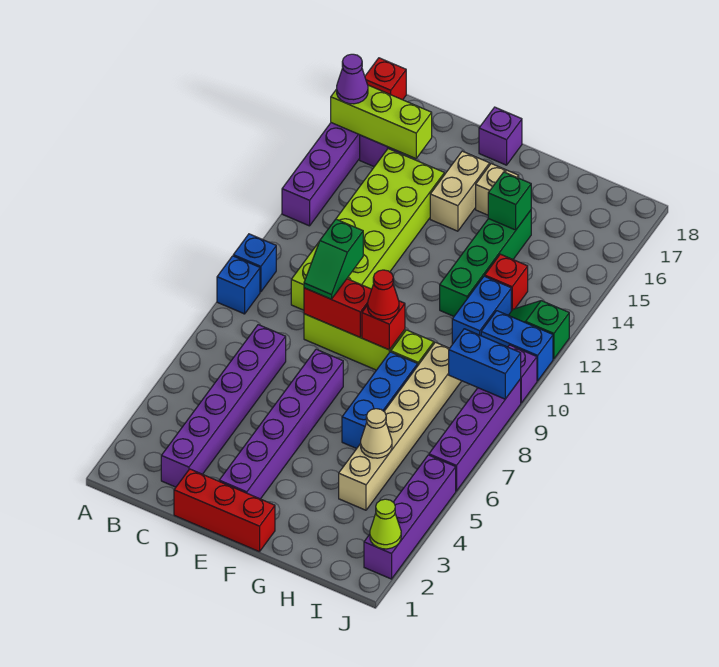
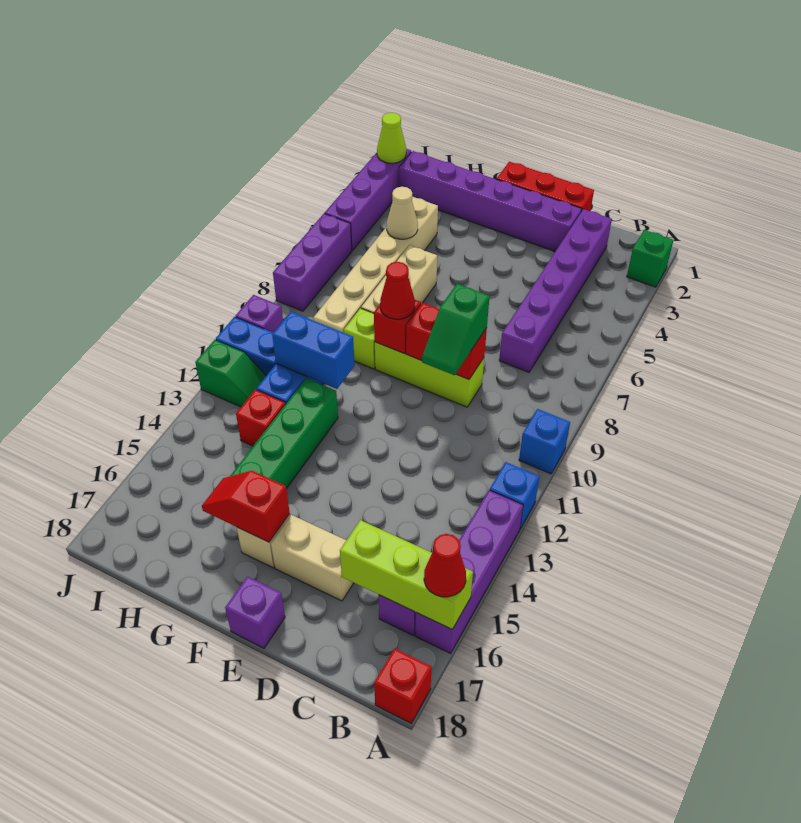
blue brick A9 level 1 -> blue brick A12 level 1
purple cone A16 level 3 -> red cone A16 level 3
lime brick C10:D15 level 1 -> none
green slope D9:D10 level 3 top 10 -> green slope D9:D10 level 3 top 9
purple brick E2:E7 level 1 -> purple brick D2:I2 level 1
tan brick E15:E16 level 1 -> tan brick D16:E16 level 1
none -> red slope F16:G16 level 2 top F
blue brick G6:G8 level 1 -> tan brick G6:G8 level 1
green brick G15 level 2 -> green brick A2 level 1
blue brick I9:J9 level 2 -> blue brick G11:H11 level 2
purple brick J6:J9 level 1 -> purple brick J6:J8 level 1

